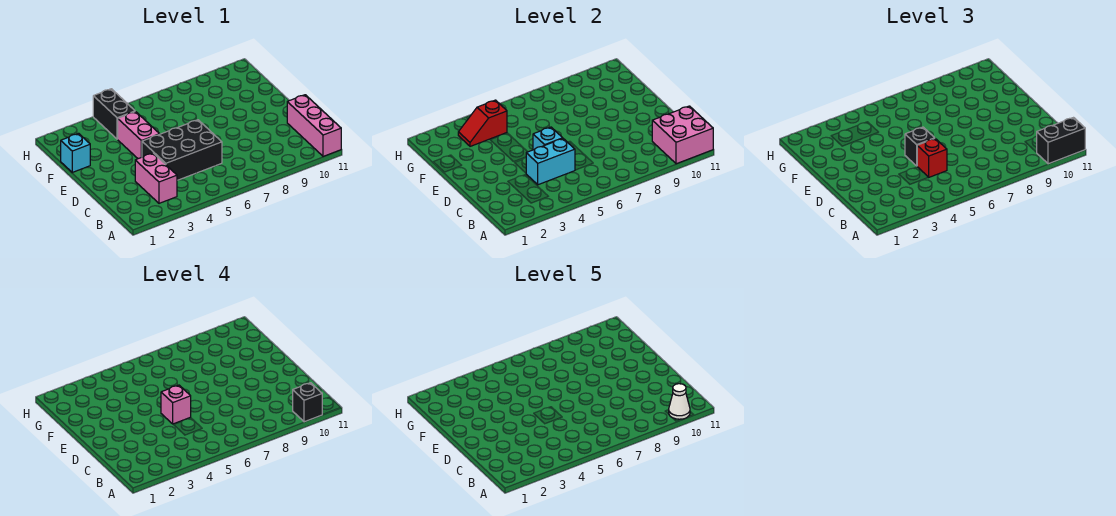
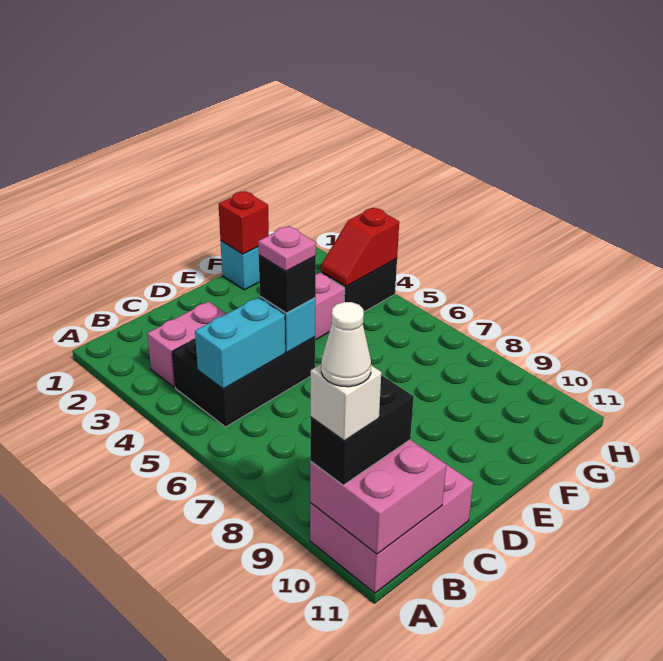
black brick A10:A11 level 3 -> black brick A10:B10 level 3
black brick A10 level 4 -> white brick A10 level 4
pink brick A11:C11 level 1 -> pink brick A10:C11 level 1
black brick C4:D6 level 1 -> black brick B4:D5 level 1
cyan brick C4:C5 level 2 -> cyan brick B5:C5 level 2
red brick C5 level 3 -> red brick F1 level 2
pink brick D5 level 4 -> pink plate D5 level 4
red slope G3:G4 level 2 top 4 -> red slope G4:H4 level 2 top H

